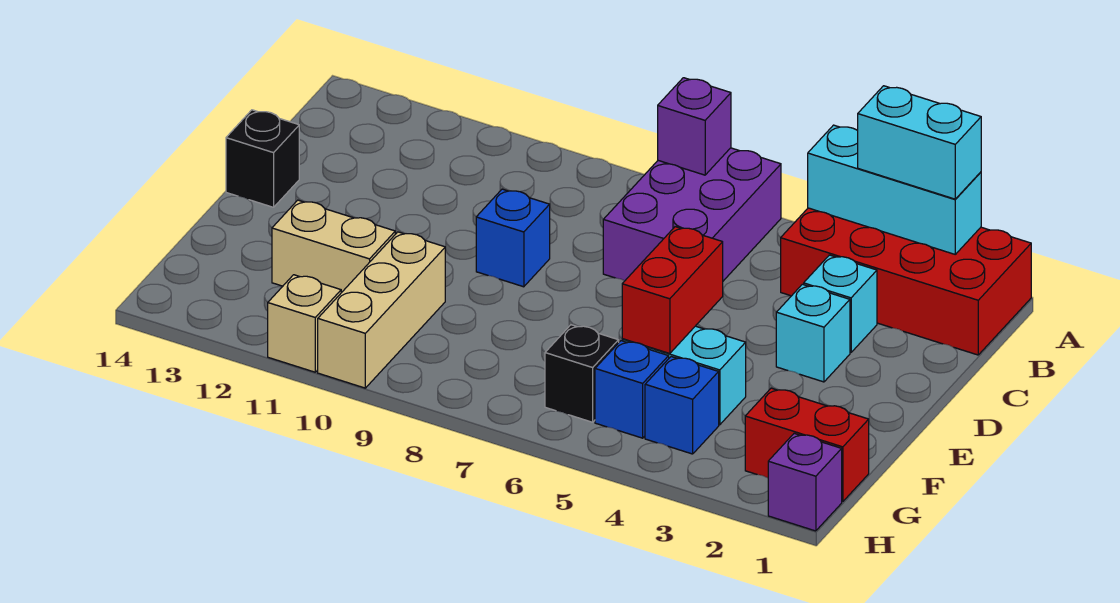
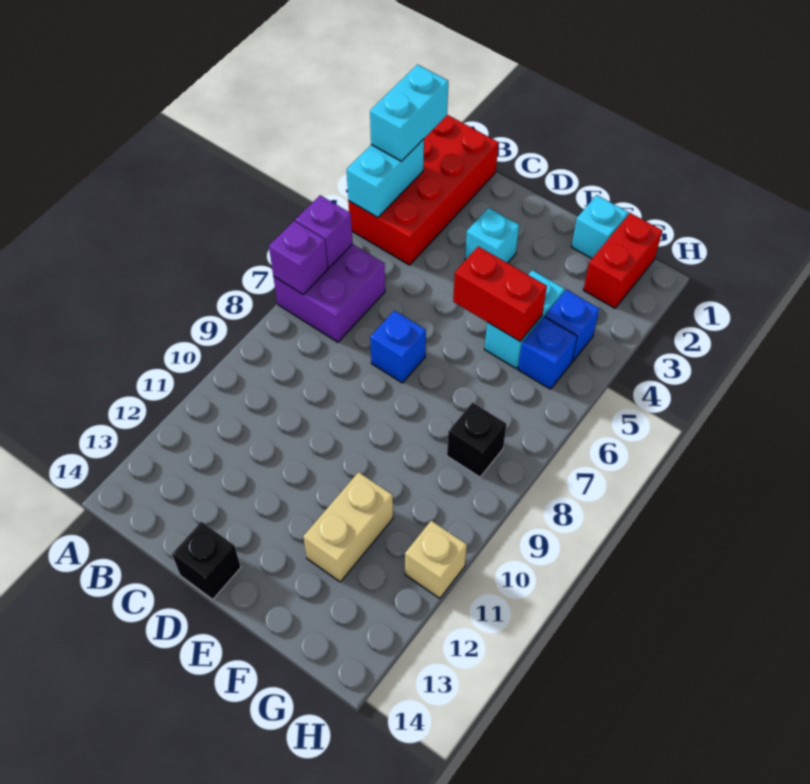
cyan brick A2:A4 level 2 -> cyan brick A3:A4 level 2
purple brick A6:C7 level 1 -> purple brick A6:B7 level 1
cyan brick C3 level 1 -> cyan brick F1 level 1
blue brick D9 level 1 -> blue brick D7 level 1
tan brick F10:H10 level 1 -> none
black brick G6 level 1 -> black brick G8 level 1
purple brick H1 level 1 -> purple brick A6 level 2

